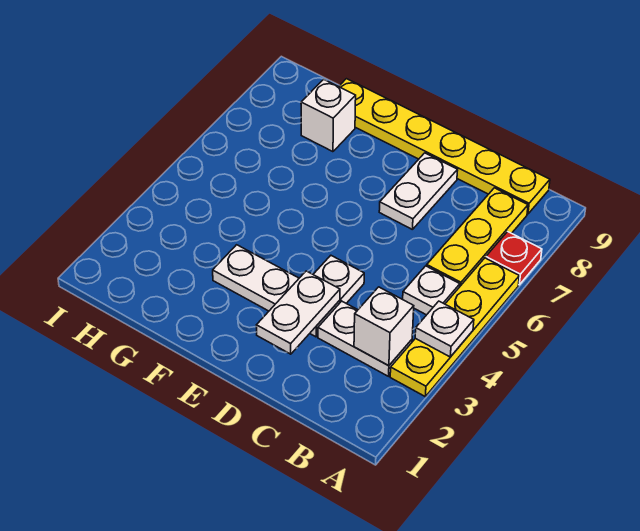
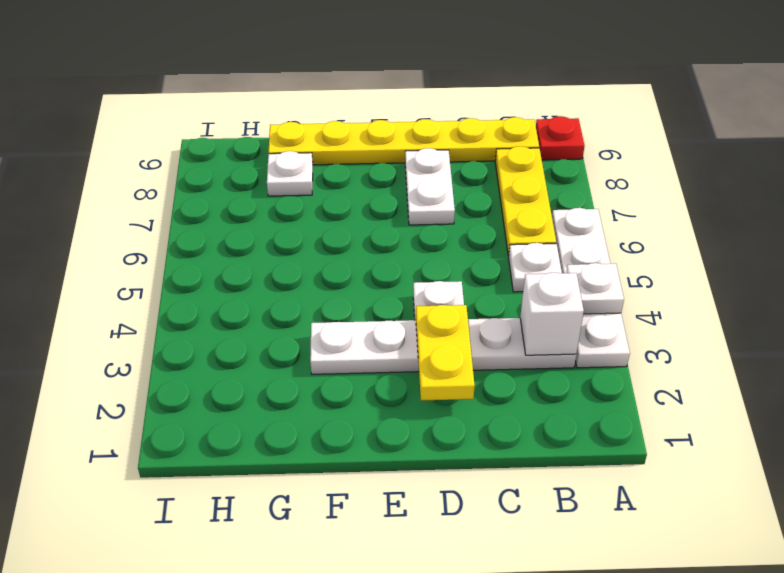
yellow plate A3:A6 level 1 -> white plate A3:A6 level 1
red plate A7 level 1 -> red plate A9 level 1
white plate D2:D3 level 2 -> yellow plate D2:D3 level 2
white brick G8 level 1 -> white plate G8 level 1

